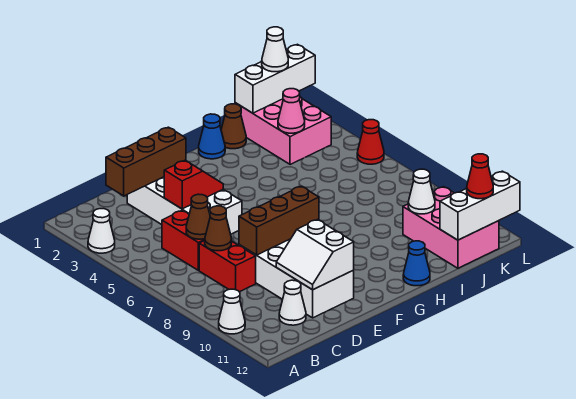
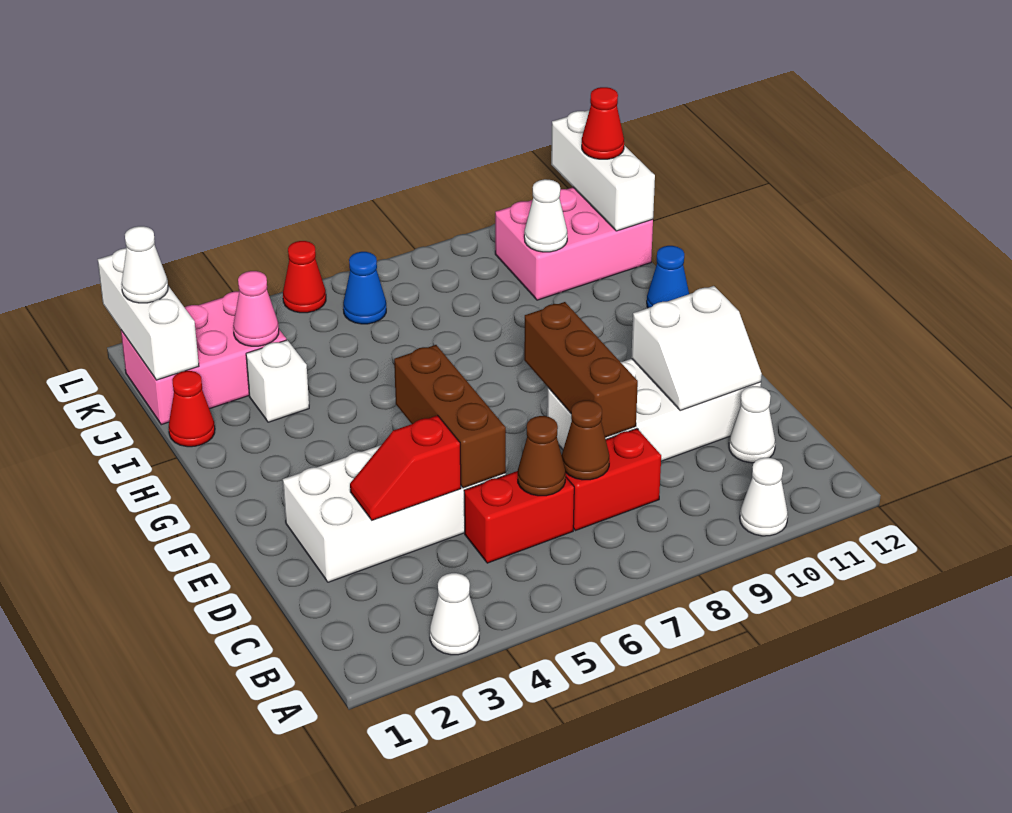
brown brick C2:E2 level 2 -> brown brick D5:F5 level 2
red slope D4:E4 level 2 top D -> red slope D3:D4 level 2 top 4
blue cone H1 level 1 -> blue cone K6 level 1
brown cone I1 level 1 -> red cone I1 level 1
none -> white brick I3 level 1

